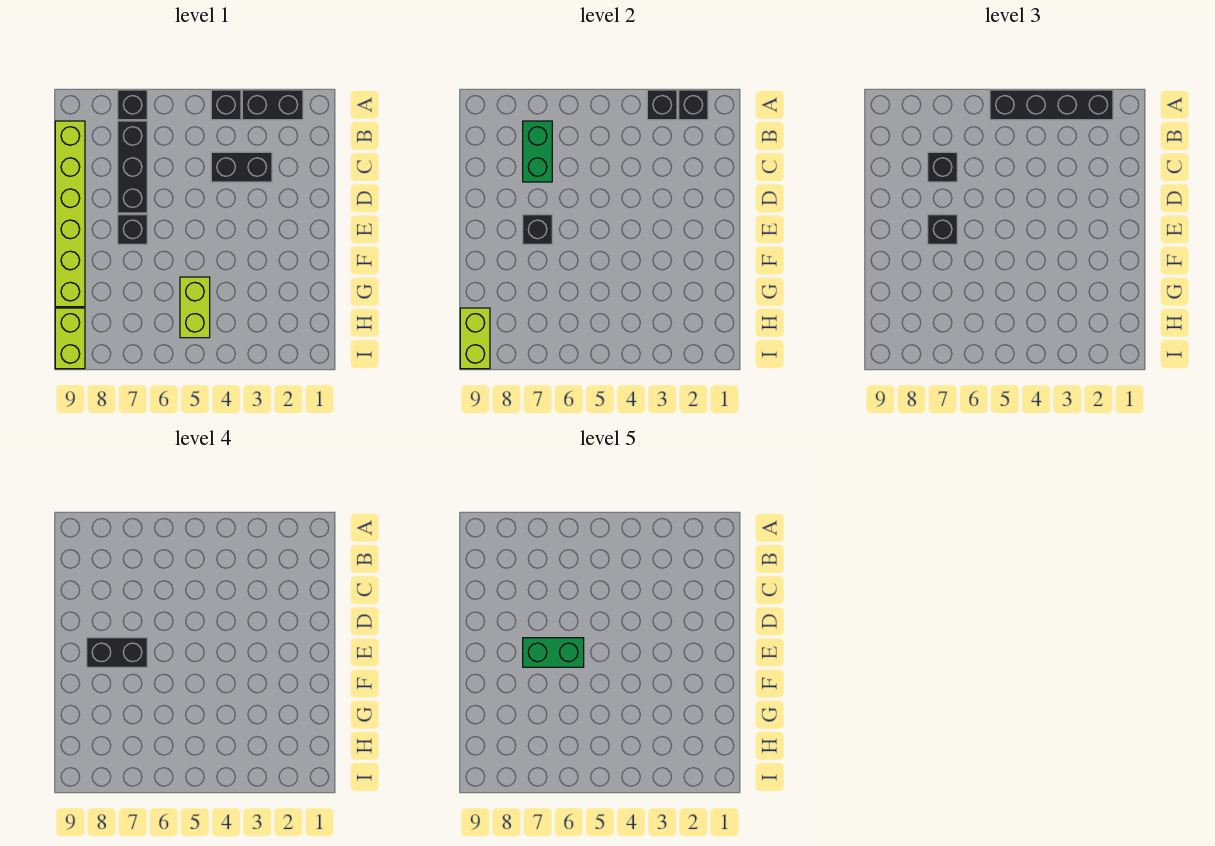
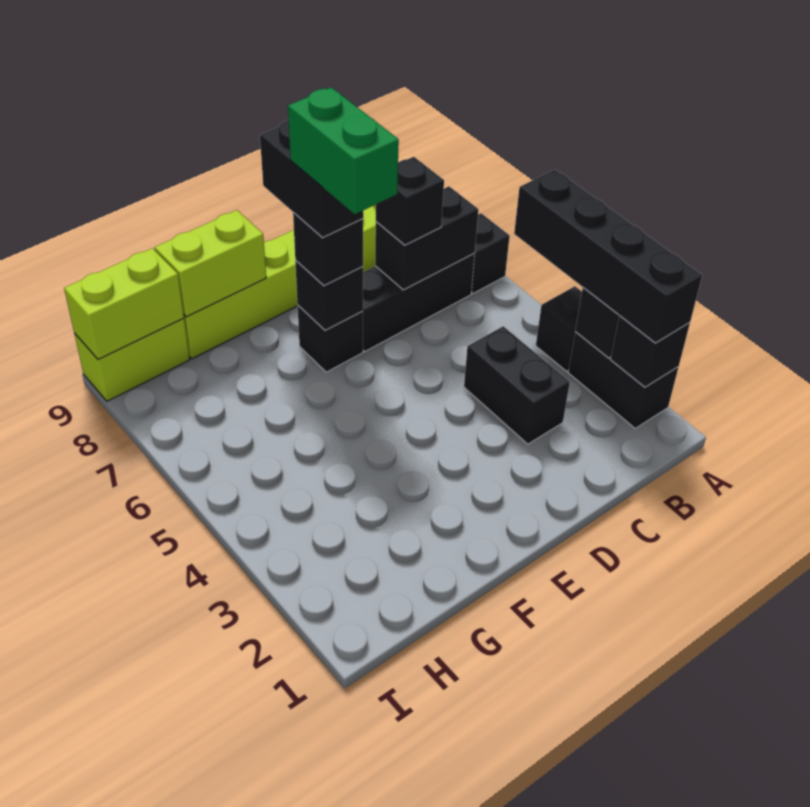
green brick B7:C7 level 2 -> black brick B7:C7 level 2
lime brick G5:H5 level 1 -> lime brick F9:G9 level 2

